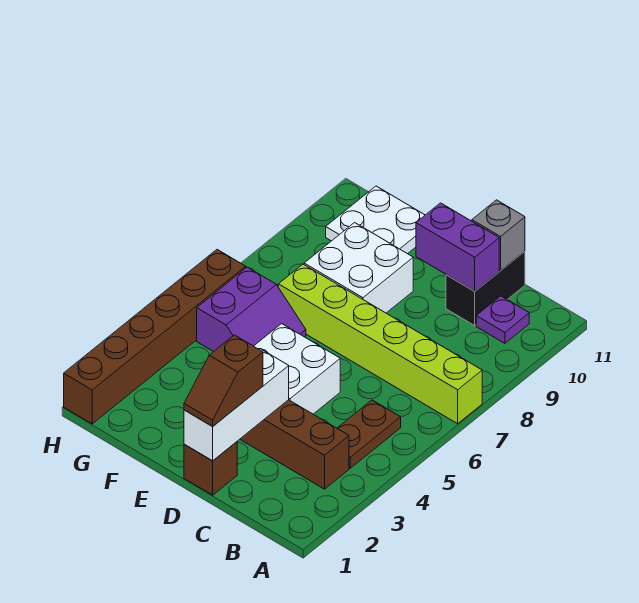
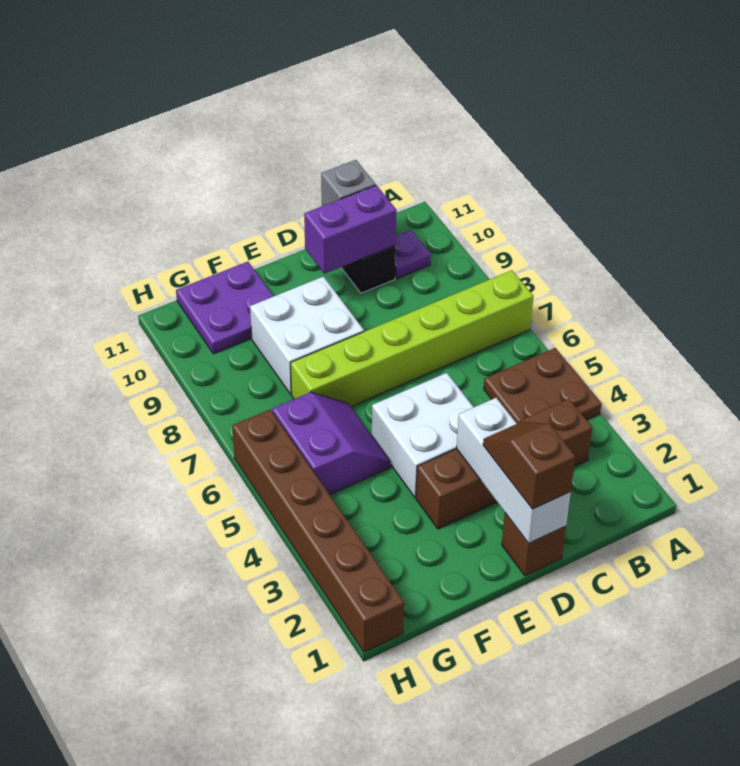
brown plate B4:B5 level 1 -> brown plate A4:B5 level 1
brown slope D1:D2 level 3 top 2 -> brown slope D1:D2 level 3 top 1
white plate F10:G11 level 1 -> purple plate F10:G11 level 1

